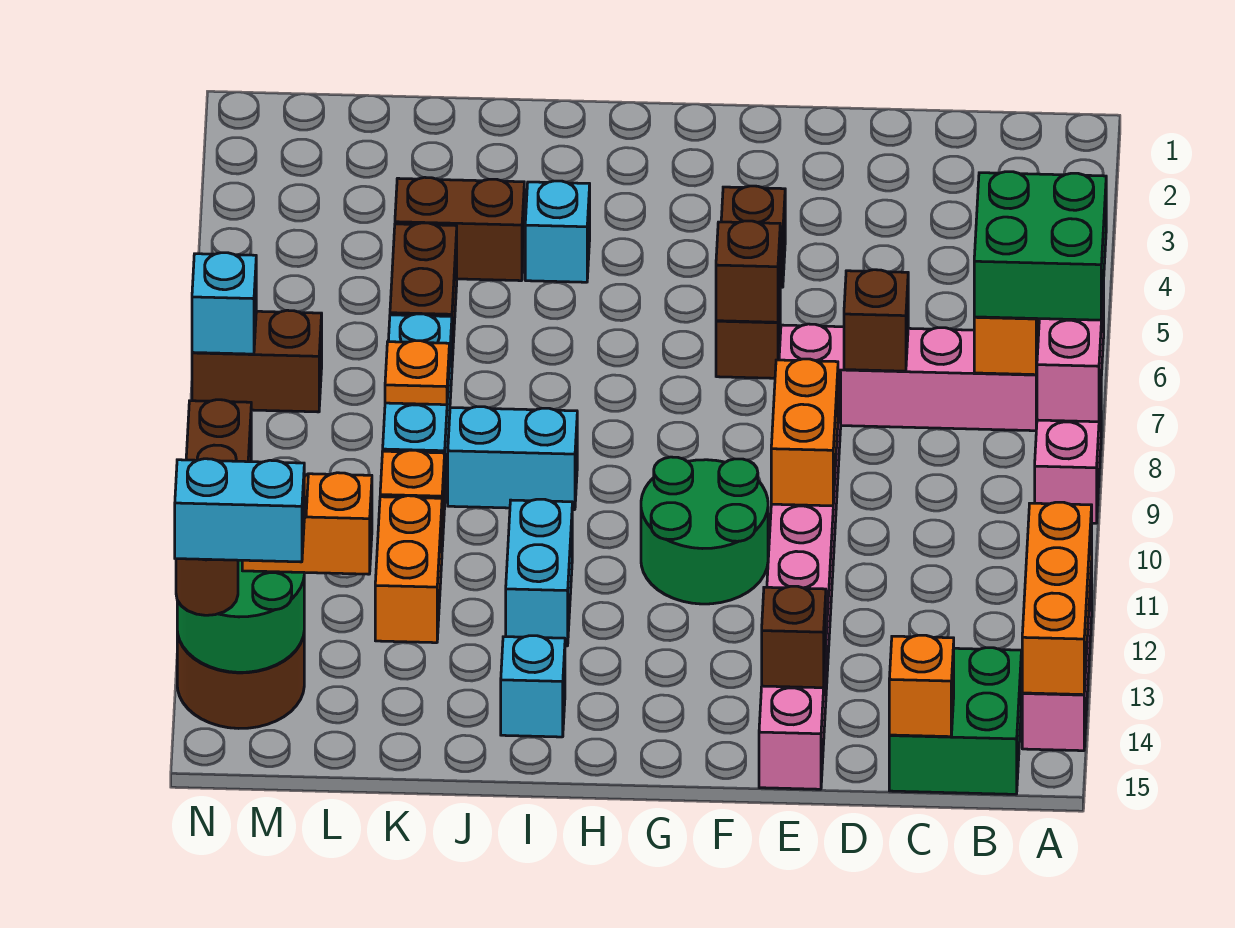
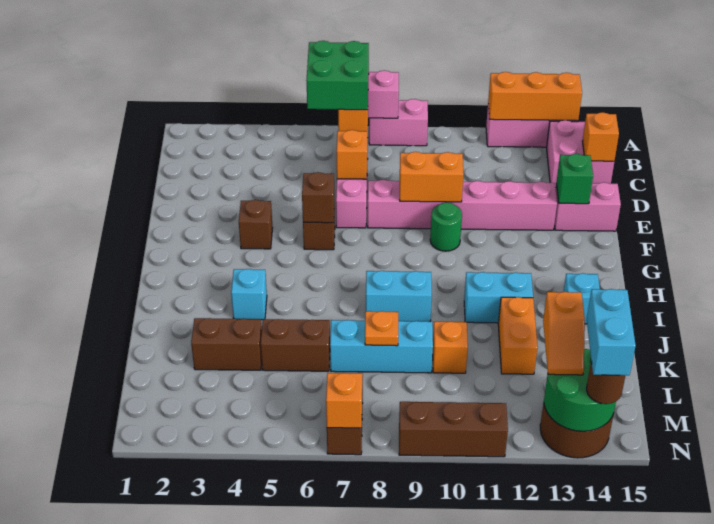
green brick B14:C15 level 1 -> pink brick B14:C15 level 1
brown brick D7 level 2 -> orange brick D7 level 2
brown brick E14 level 2 -> green brick E14 level 2
green round brick F10:G11 level 1 -> green round brick F10 level 1
cyan brick I9:J9 level 1 -> cyan brick I8:I9 level 1
brown brick J4:K4 level 1 -> brown brick K3:K4 level 1
orange brick K11:K12 level 1 -> orange brick J12:K12 level 1
cyan brick N7 level 2 -> orange brick N7 level 2

